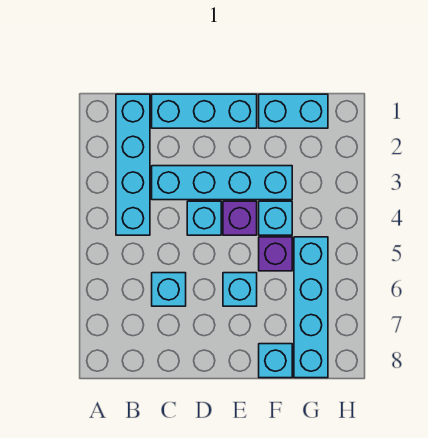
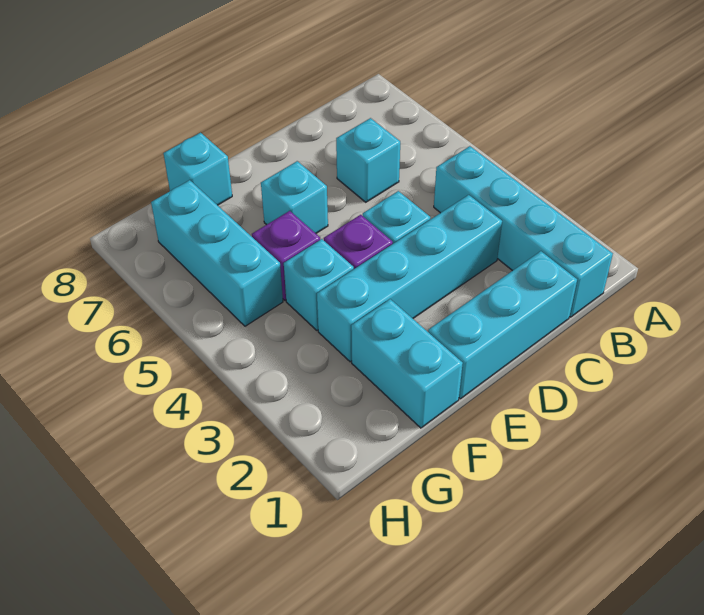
cyan brick F1:G1 level 1 -> cyan brick F1:F2 level 1
cyan brick G5:G8 level 1 -> cyan brick G5:G7 level 1

